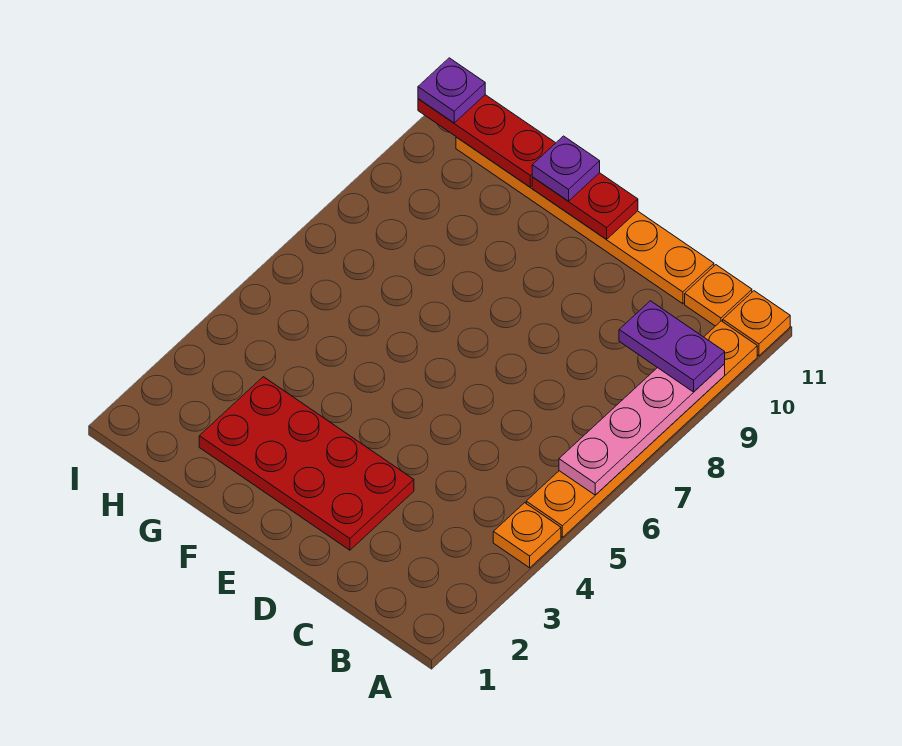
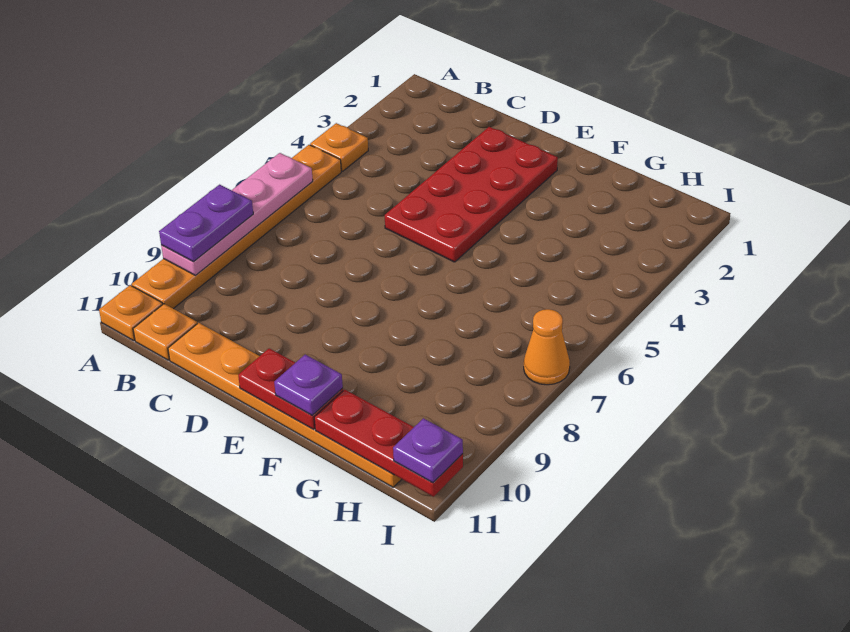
purple plate A9:B9 level 3 -> purple plate A8:A9 level 3
red plate D2:G3 level 1 -> red plate D2:E5 level 1
none -> orange cone I7 level 1

